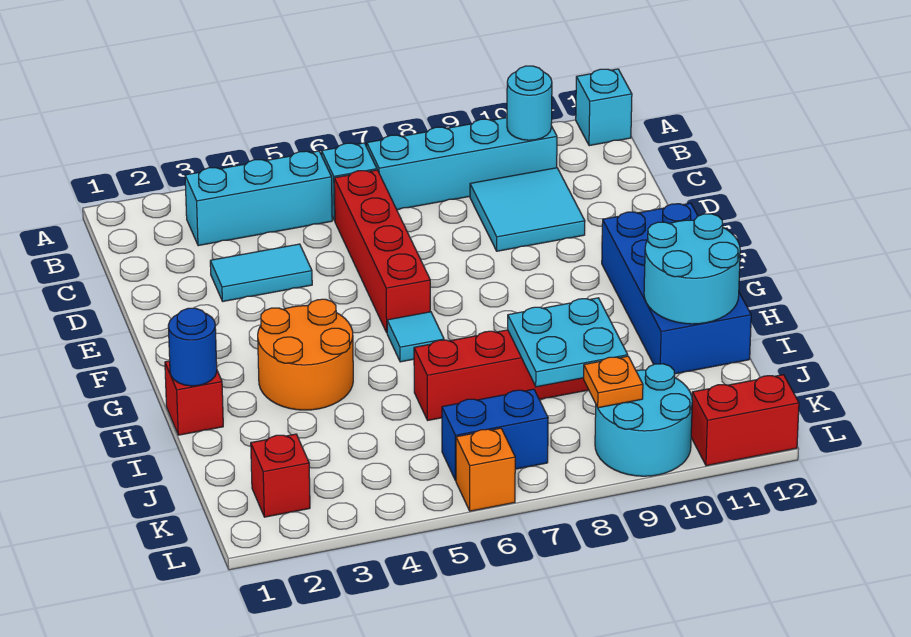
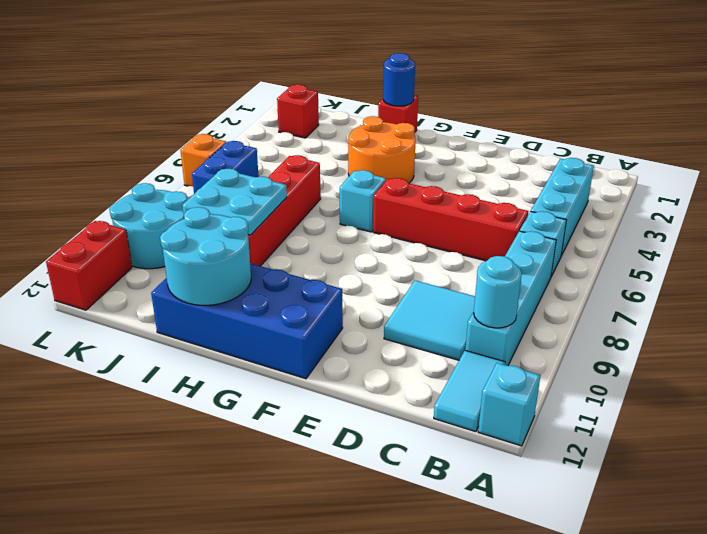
cyan tile D3:D4 level 1 -> cyan tile B11:B12 level 1
cyan tile G6 level 1 -> cyan brick G6 level 1
orange plate K9 level 2 -> none

